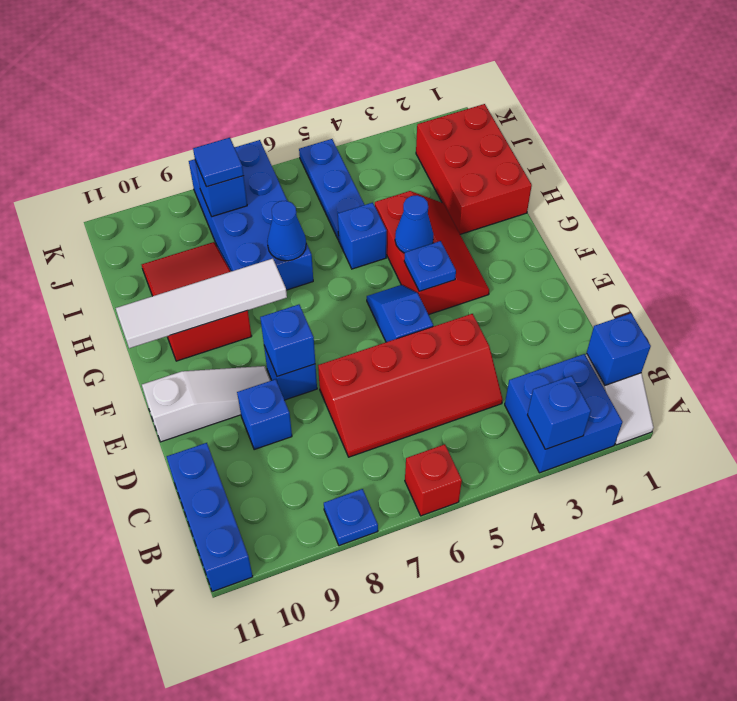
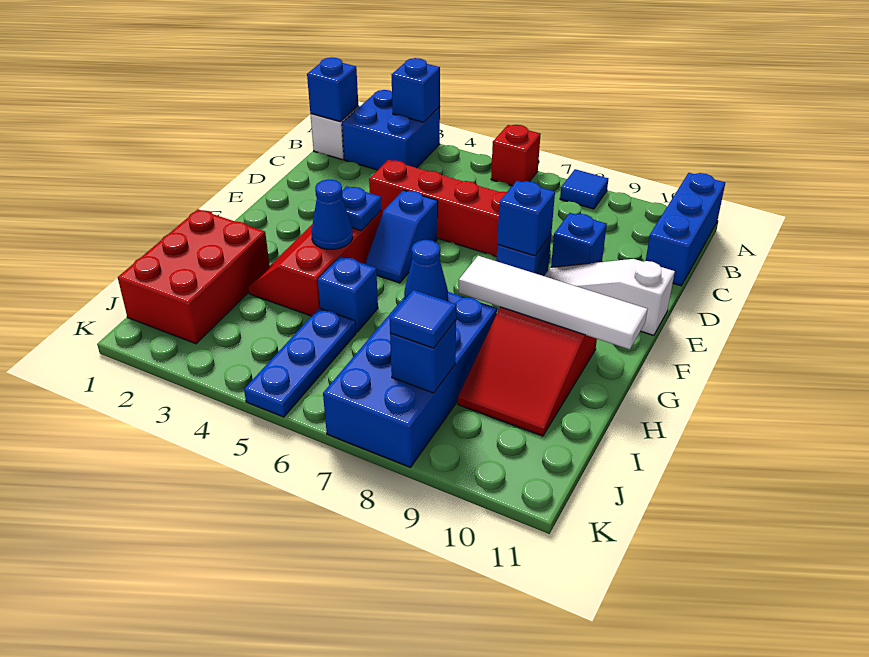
blue plate A8 level 1 -> blue tile A8 level 1

